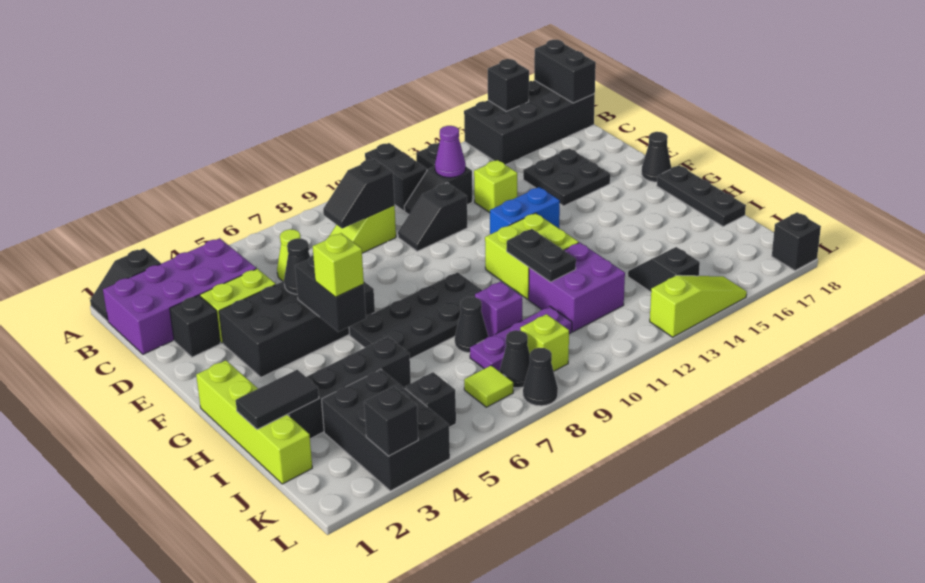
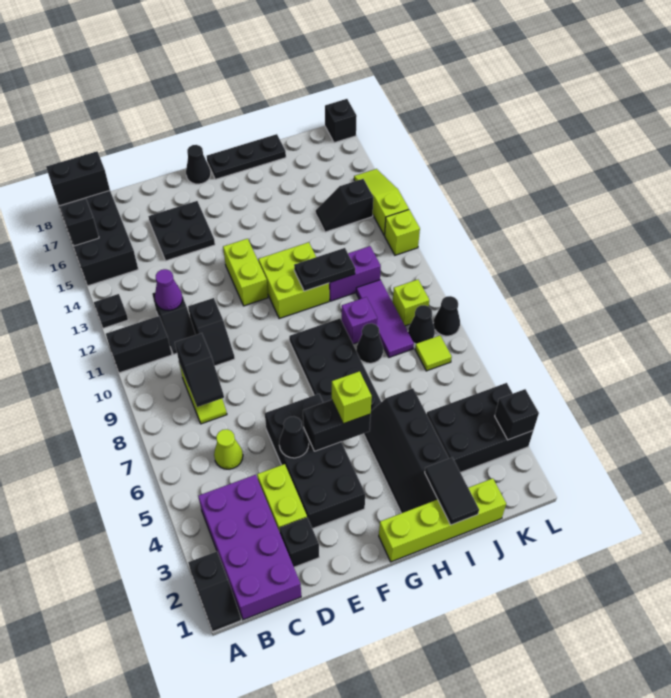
lime brick D13 level 1 -> lime brick L12 level 1
blue brick F12:F13 level 1 -> lime brick F12:F13 level 1
purple brick I11:J12 level 1 -> purple brick I11:J11 level 1
purple plate J8:J10 level 1 -> purple tile J8:J10 level 1
black brick K5 level 1 -> none

